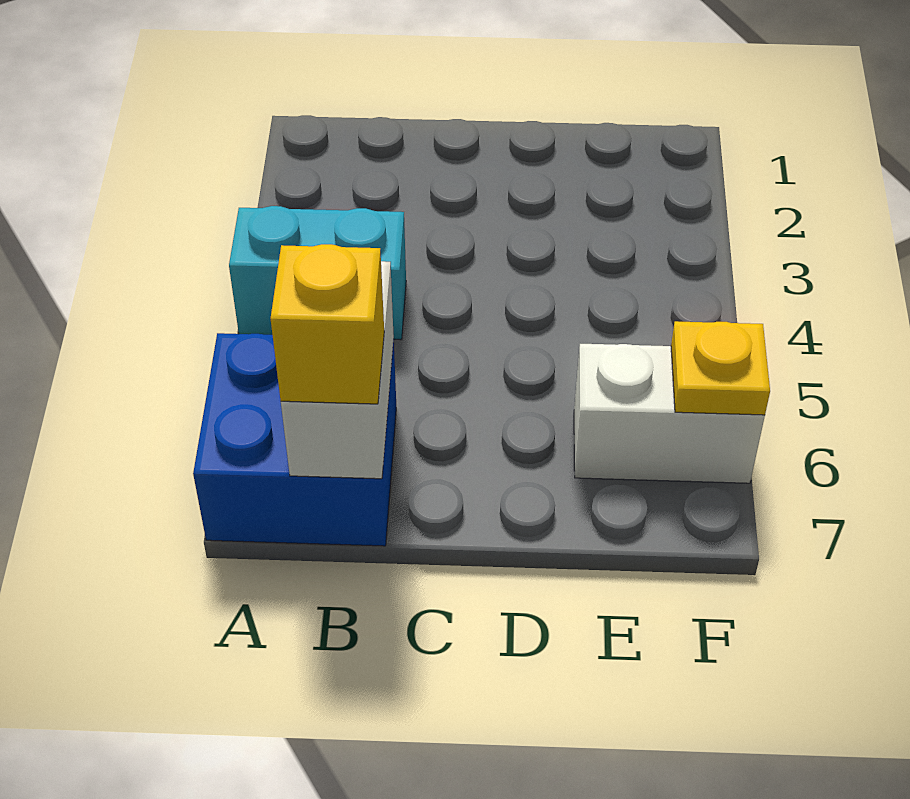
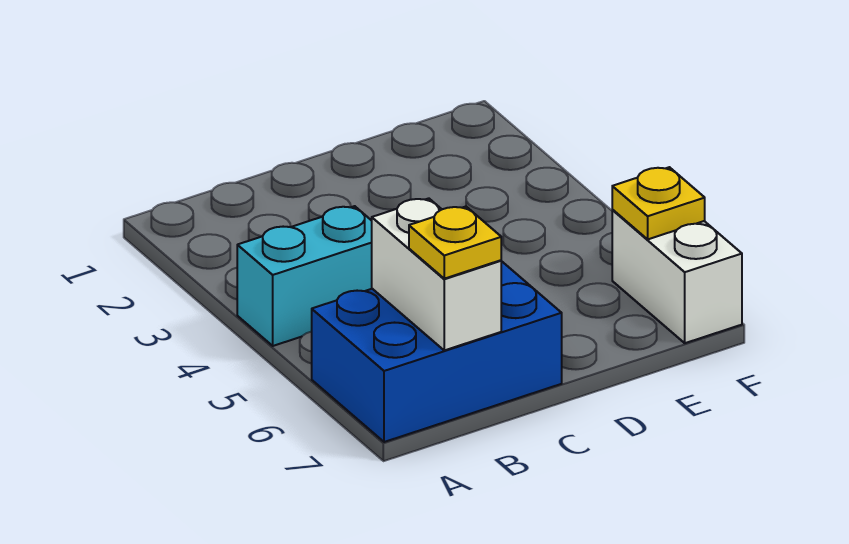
blue brick A6:B7 level 1 -> blue brick A6:C7 level 1
yellow brick B7 level 3 -> yellow plate B7 level 3
white brick E6:F6 level 1 -> white brick F6:F7 level 1

